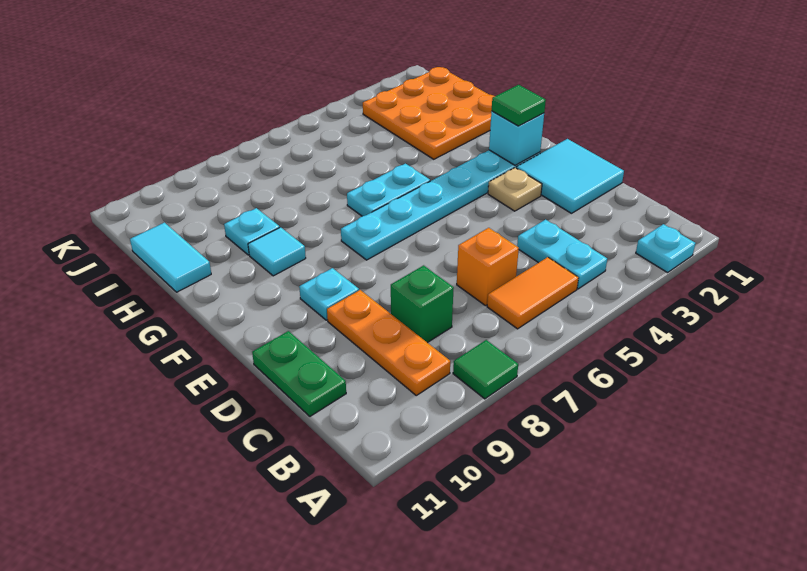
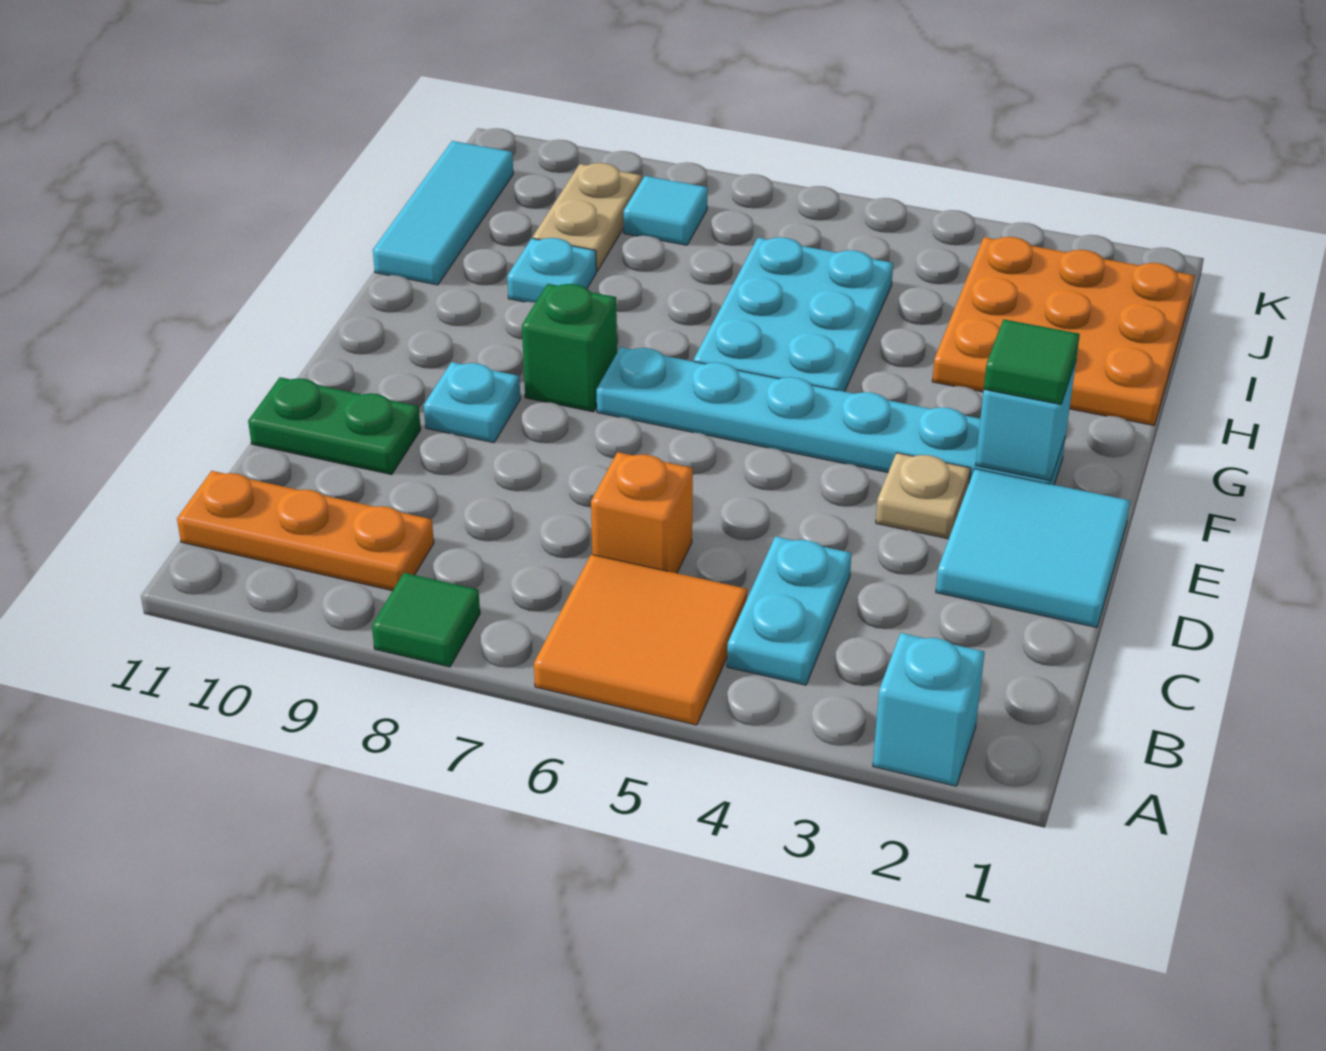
cyan plate A2 level 1 -> cyan brick A2 level 1
orange tile B5:B6 level 1 -> orange tile A5:B6 level 1
orange plate B9:D9 level 1 -> orange plate B9:B11 level 1
green brick C8 level 1 -> green brick F8 level 1
green plate C11:D11 level 1 -> green plate D10:D11 level 1
cyan plate G5:G6 level 1 -> cyan plate G5:I6 level 1
cyan tile G9 level 1 -> cyan tile J8 level 1
cyan tile H11:I11 level 1 -> cyan tile H11:J11 level 1
none -> tan plate I9:J9 level 1

